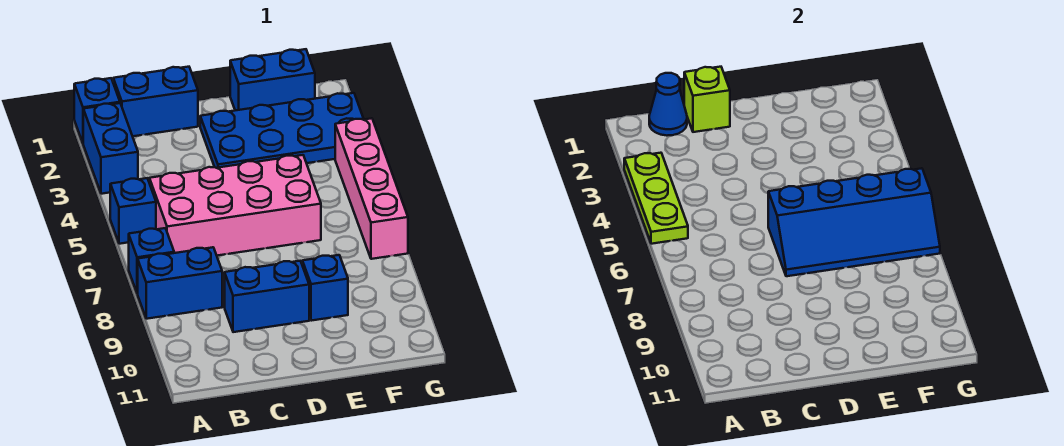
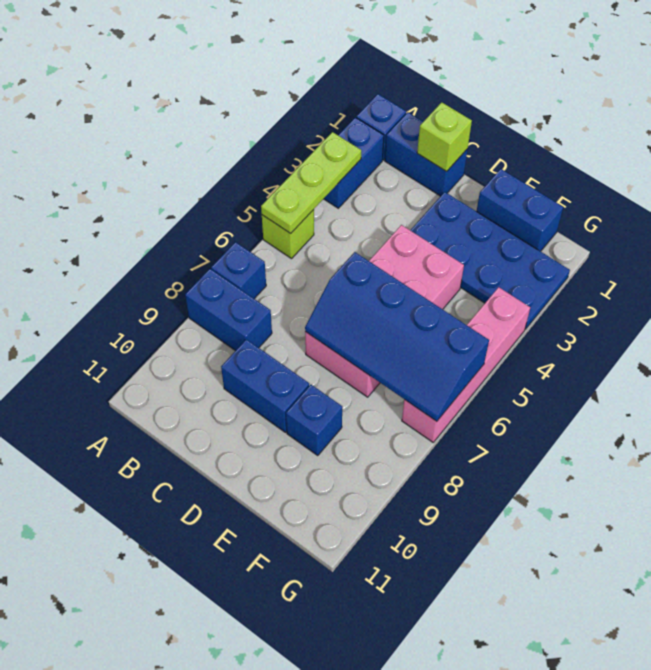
blue brick A5 level 1 -> lime brick A5 level 1
blue cone B1 level 2 -> none
pink brick B5:E6 level 1 -> pink brick D4:E7 level 1

